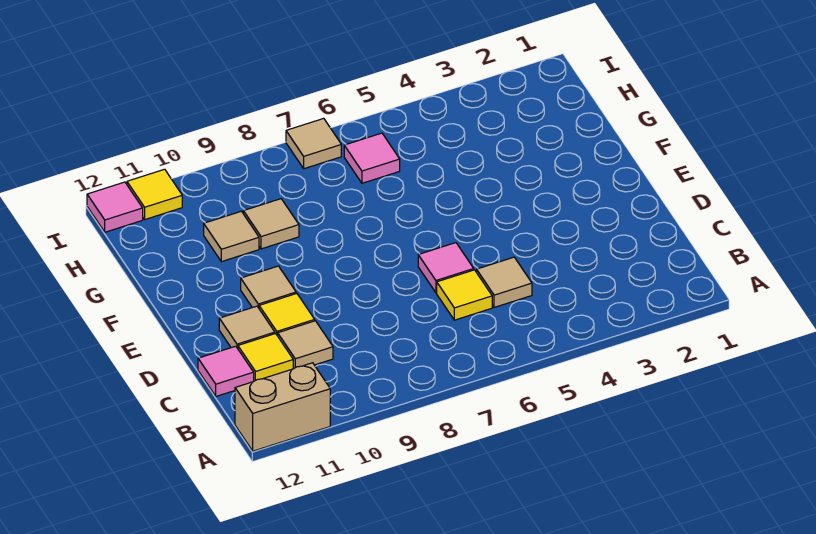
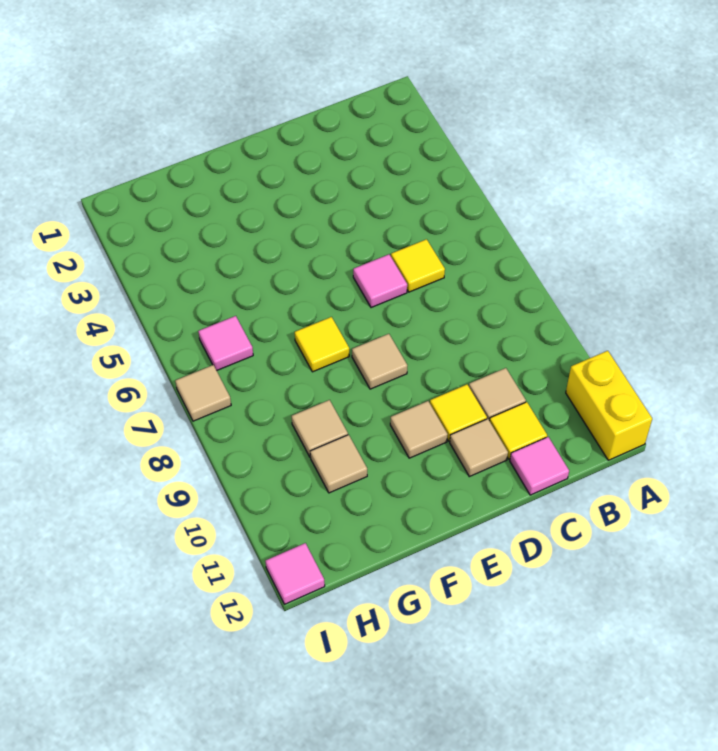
tan brick A11:A12 level 1 -> yellow brick A11:A12 level 1
tan tile C5 level 1 -> tan tile E8 level 1
yellow tile I11 level 1 -> yellow tile F7 level 1

